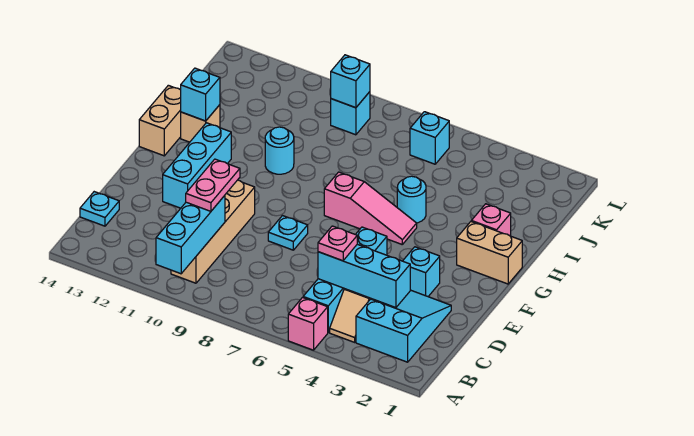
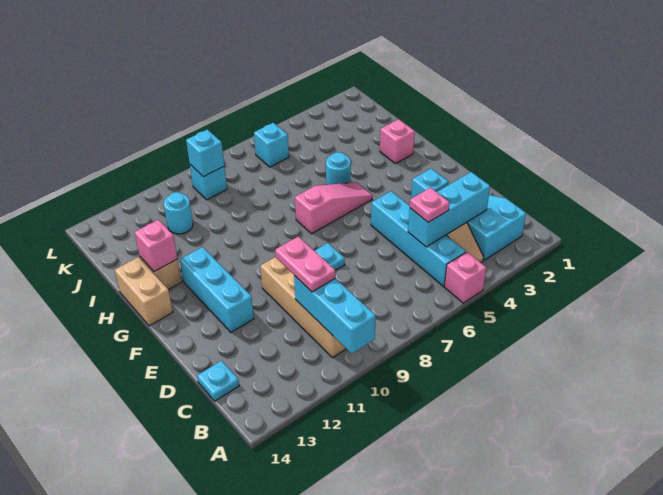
tan brick G1:G2 level 1 -> none
cyan round brick H10 level 1 -> cyan round brick J11 level 1
cyan brick H13 level 2 -> pink brick H13 level 2

